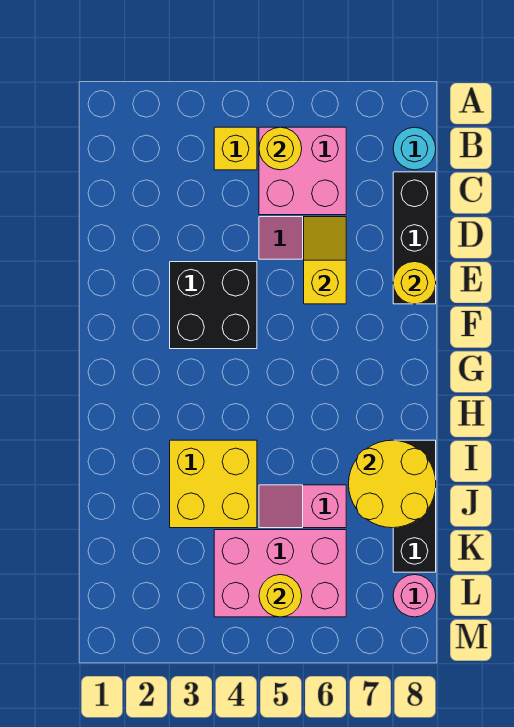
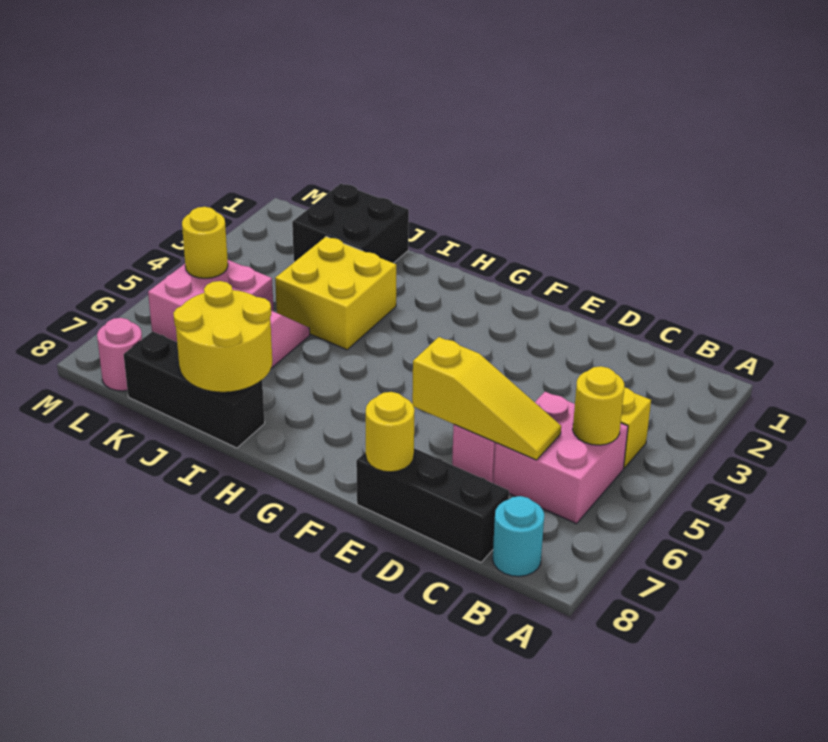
yellow slope D6:E6 level 2 top E -> yellow slope C6:E6 level 2 top E
black brick E3:F4 level 1 -> black brick J1:K2 level 1
pink brick K4:L6 level 1 -> pink brick K5:L6 level 1

